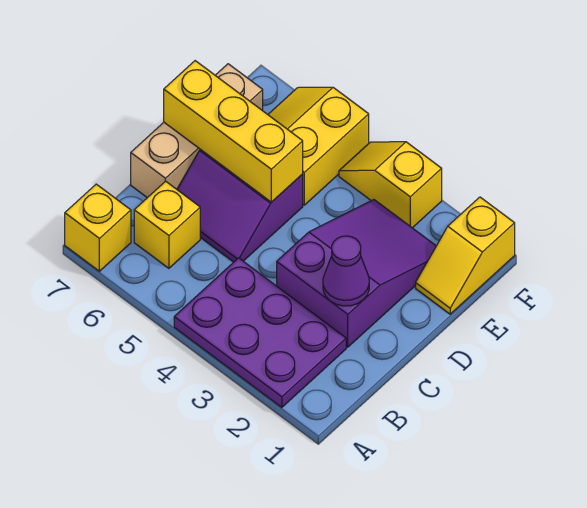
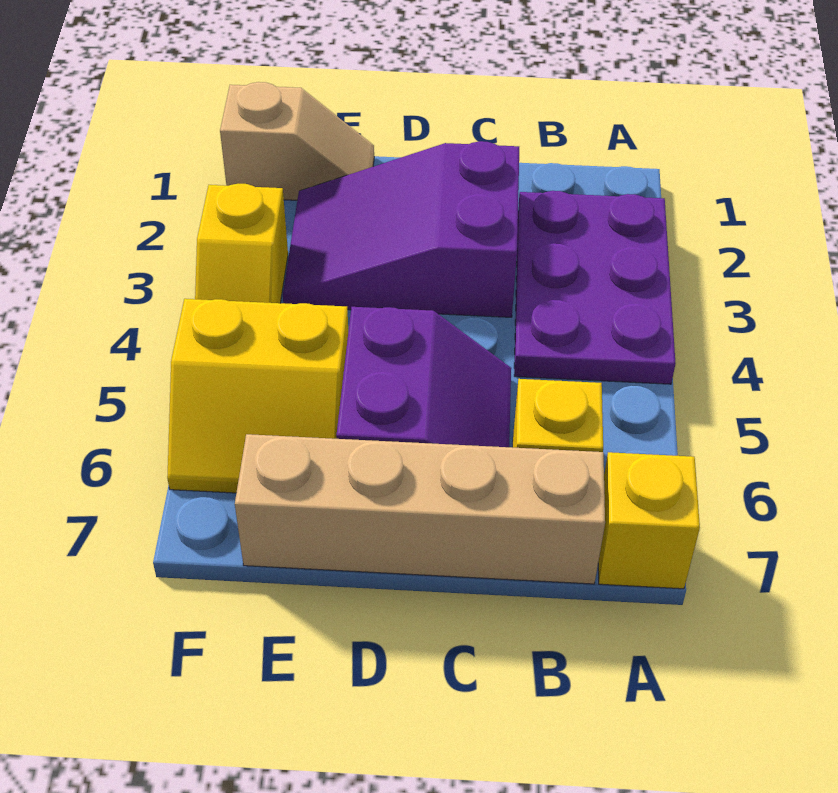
purple cone C2 level 2 -> none
tan brick C7:E7 level 1 -> tan brick B7:E7 level 1
yellow brick D5:D7 level 2 -> none
yellow slope E1:F1 level 1 top F -> tan slope E1:F1 level 1 top F

